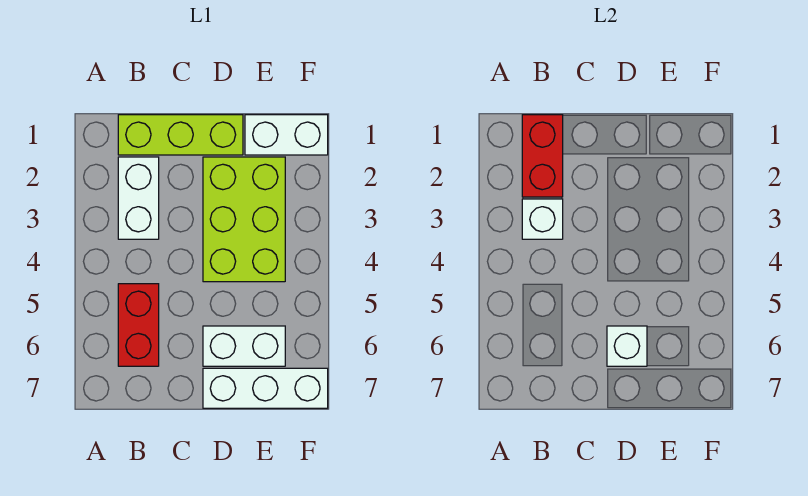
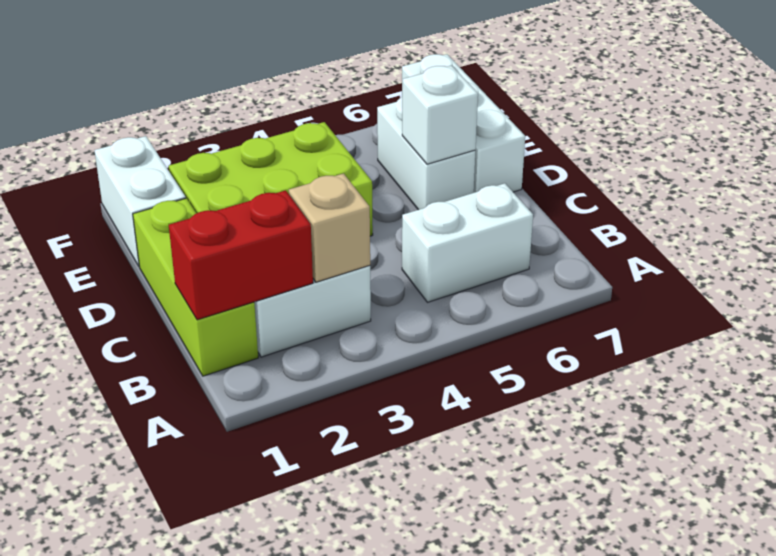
white brick B3 level 2 -> tan brick B3 level 2
red brick B5:B6 level 1 -> white brick B5:B6 level 1

